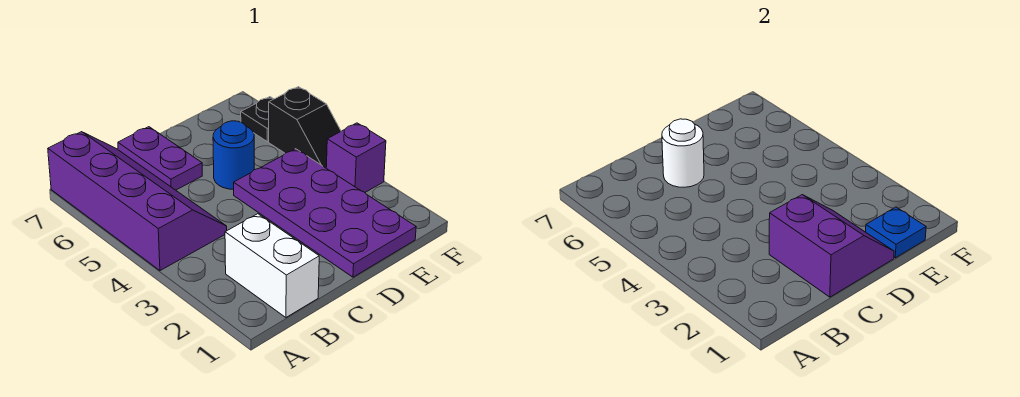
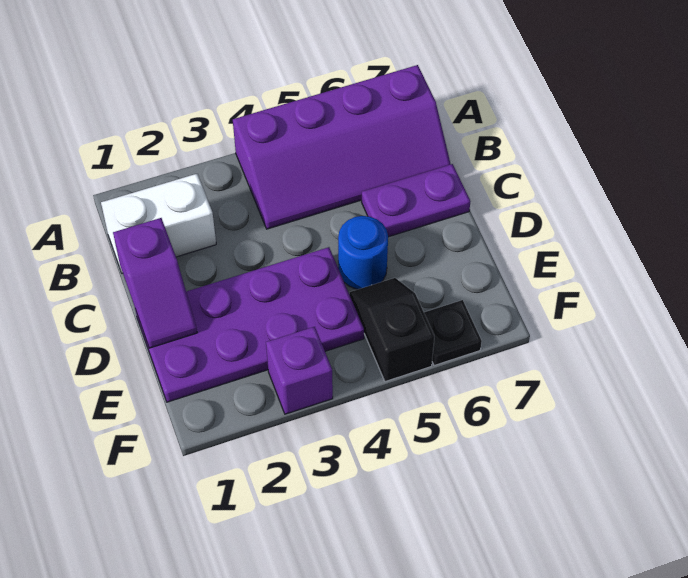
purple slope C1:D2 level 2 top C -> purple slope C1:D1 level 2 top C
white round brick C6 level 2 -> none
blue plate E1 level 2 -> none
black slope F4:F5 level 1 top 5 -> black slope E5:F5 level 1 top F

